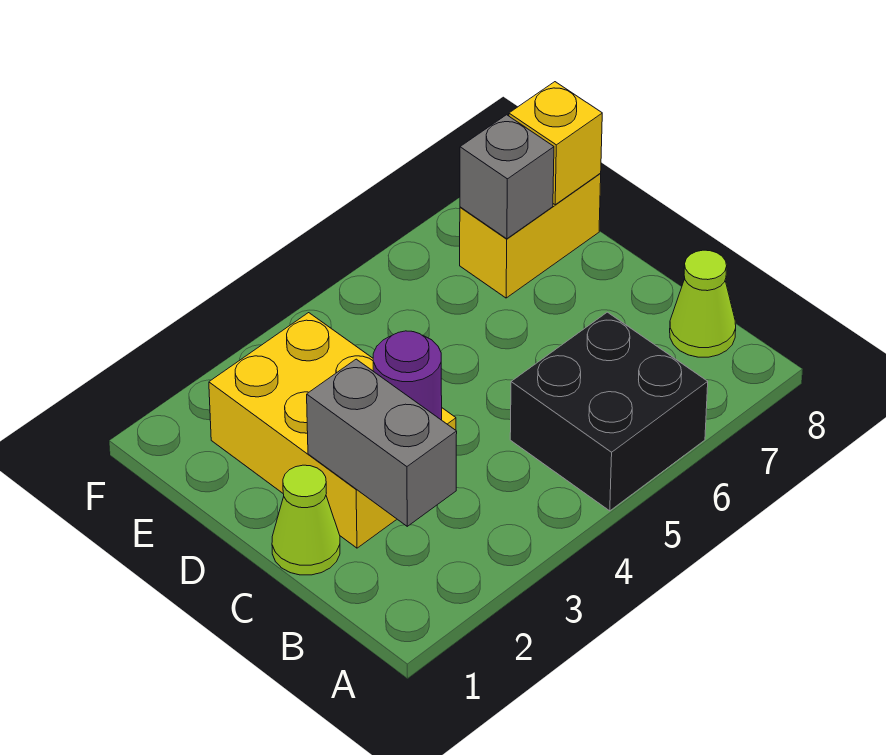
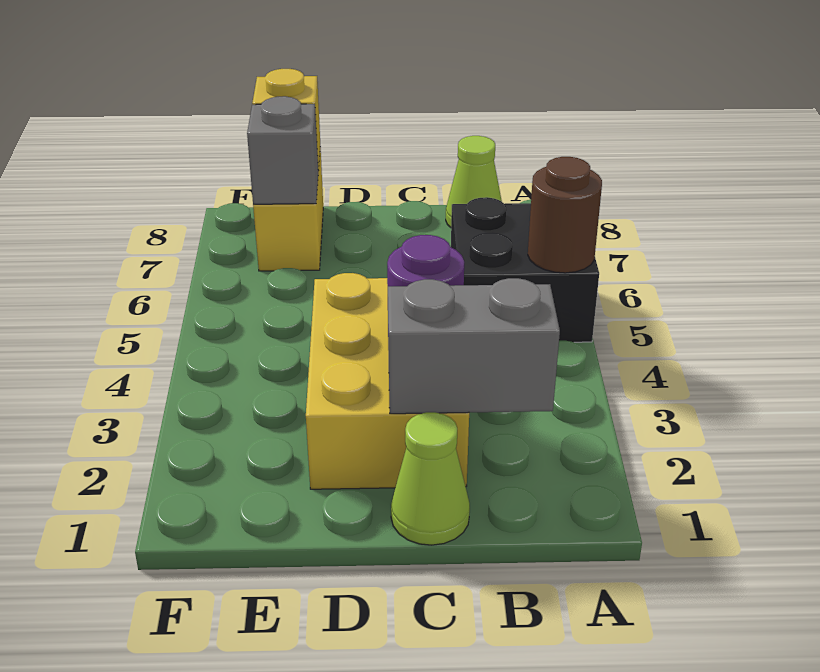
none -> brown round brick A5 level 2
yellow brick C2:E3 level 1 -> yellow brick C2:D4 level 1

